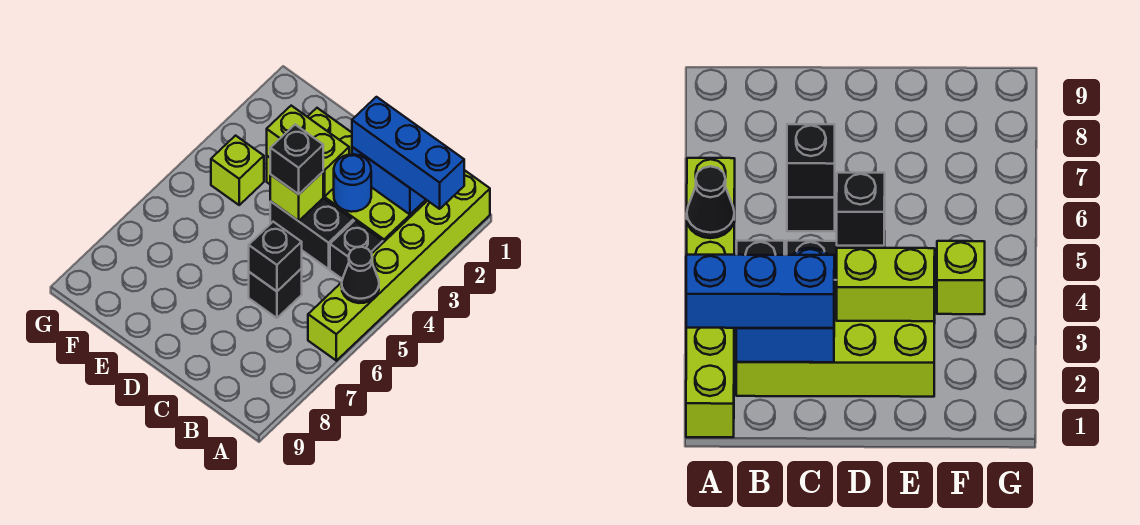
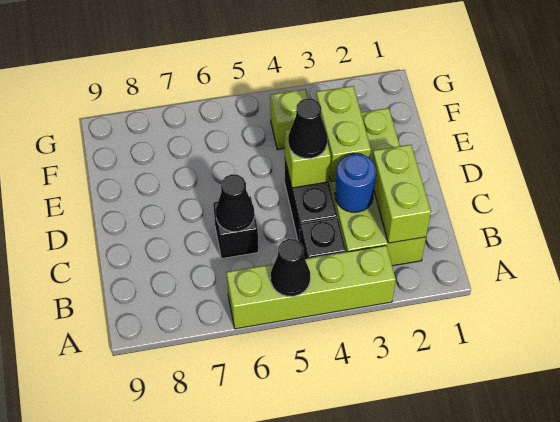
lime brick A1:A6 level 1 -> lime brick A3:A6 level 1
blue brick A2:C2 level 3 -> none
blue brick B2:C2 level 2 -> lime brick B2:C2 level 2
black brick C6 level 2 -> black cone C6 level 2
black brick D4 level 3 -> black cone D4 level 3

